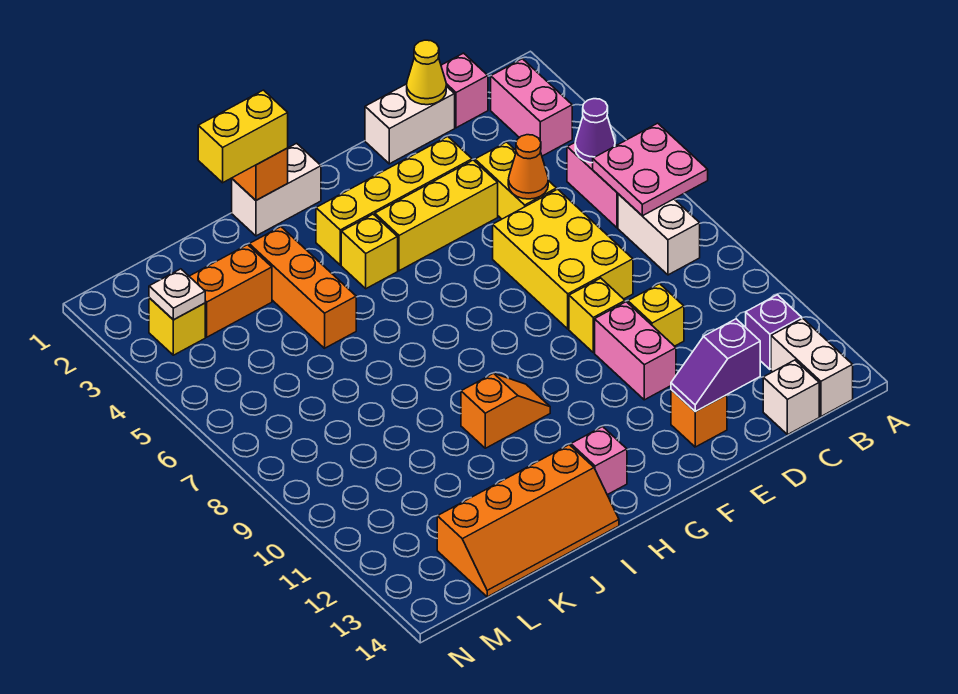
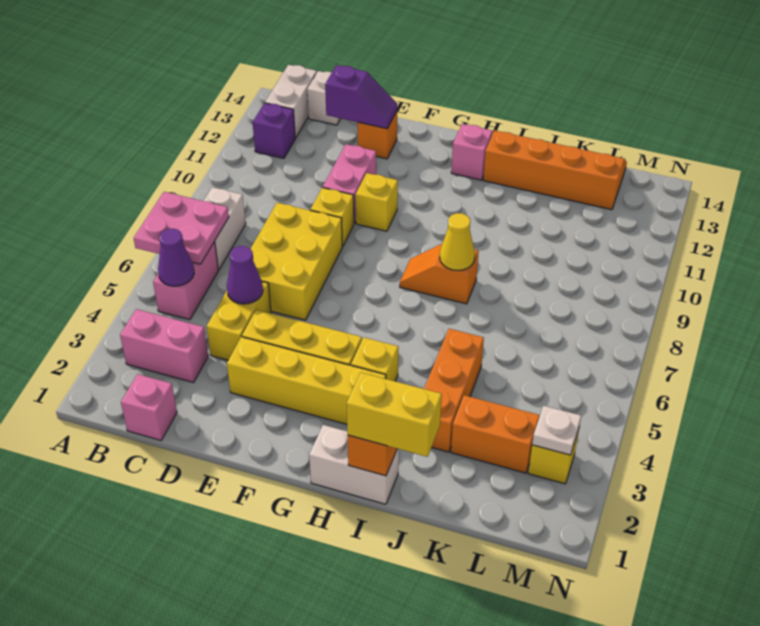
pink brick B2:B3 level 1 -> pink brick B3:C3 level 1
white brick D1:E1 level 1 -> none
yellow cone D1 level 2 -> yellow cone I8 level 2
orange cone D5 level 2 -> purple cone D5 level 2
yellow brick D10 level 1 -> yellow brick F10 level 1
orange slope H10:I10 level 1 top I -> orange slope H8:I8 level 1 top I

